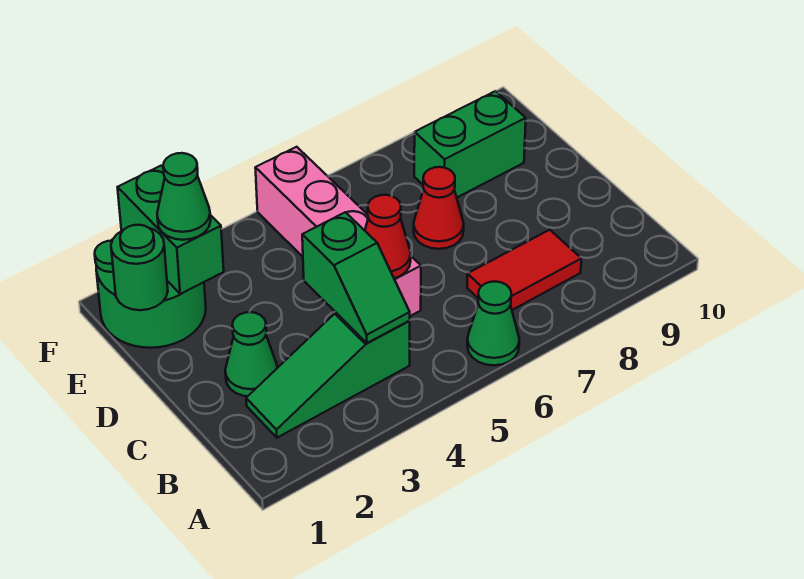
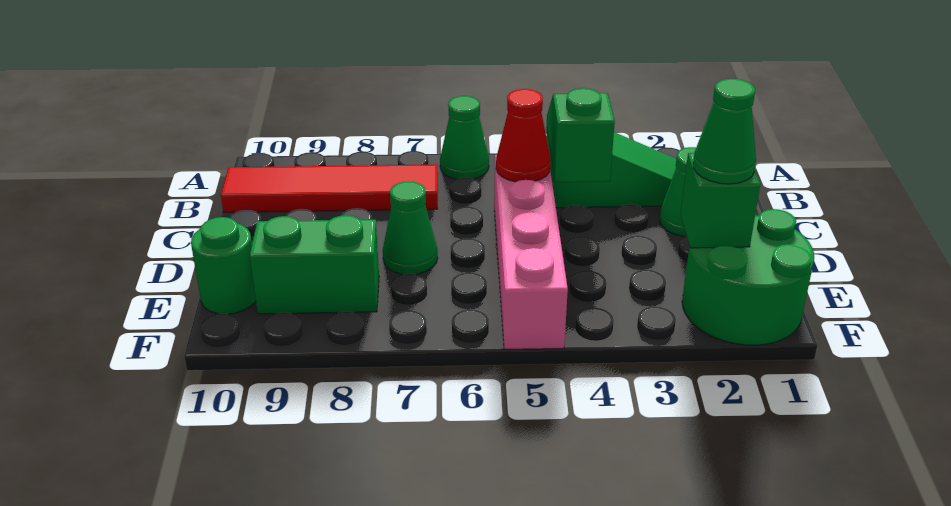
red tile B7:B8 level 1 -> red tile B7:B10 level 1
red cone D7 level 1 -> green cone D7 level 1
green round brick E1 level 2 -> green round brick E10 level 1
green brick E2:F2 level 2 -> green brick E2 level 2

